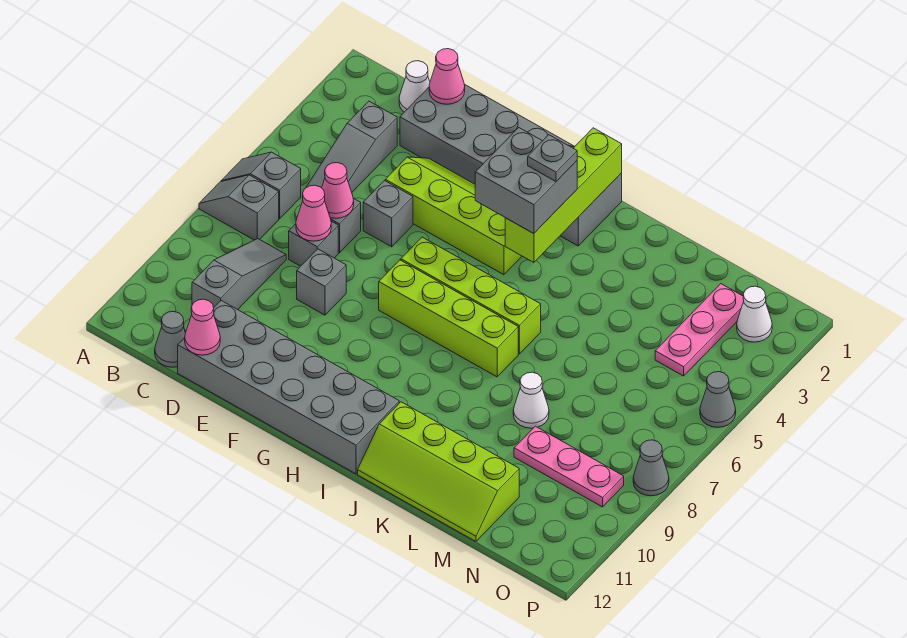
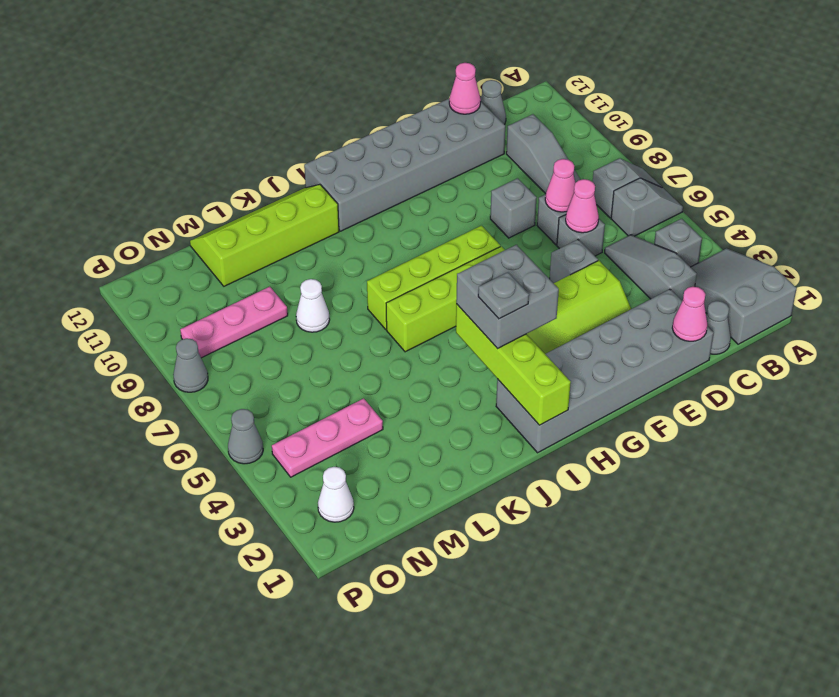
none -> grey slope A1:B3 level 1 top 1
none -> grey brick B4 level 1
white cone C1 level 1 -> grey cone C1 level 1
pink plate N2:N4 level 1 -> pink plate M4:O4 level 1

